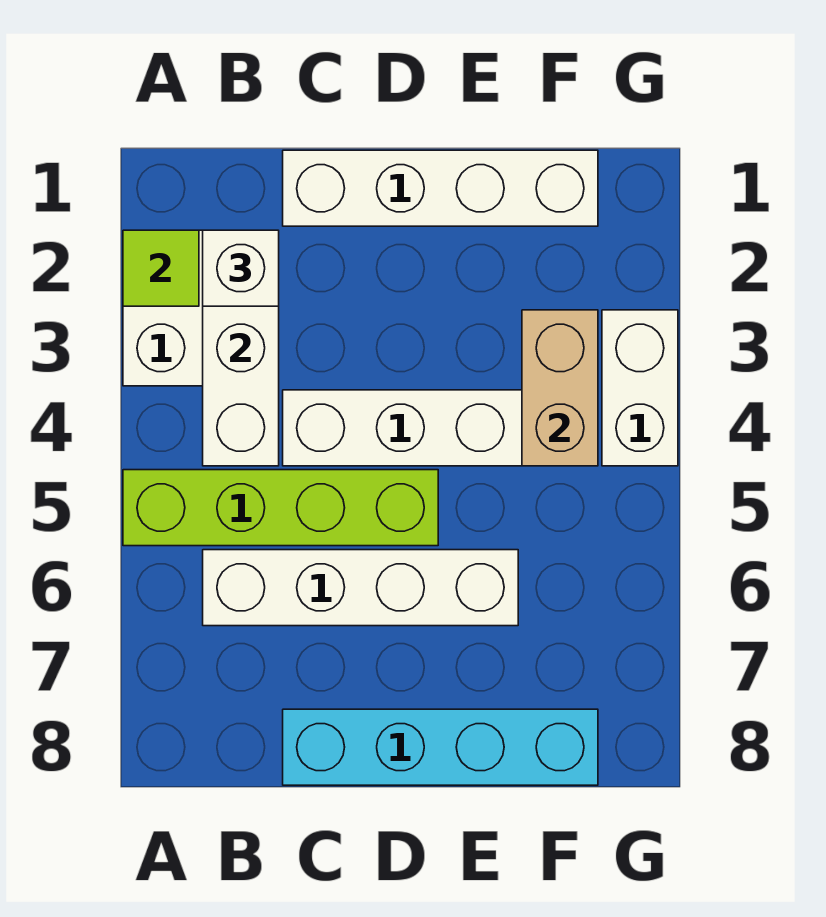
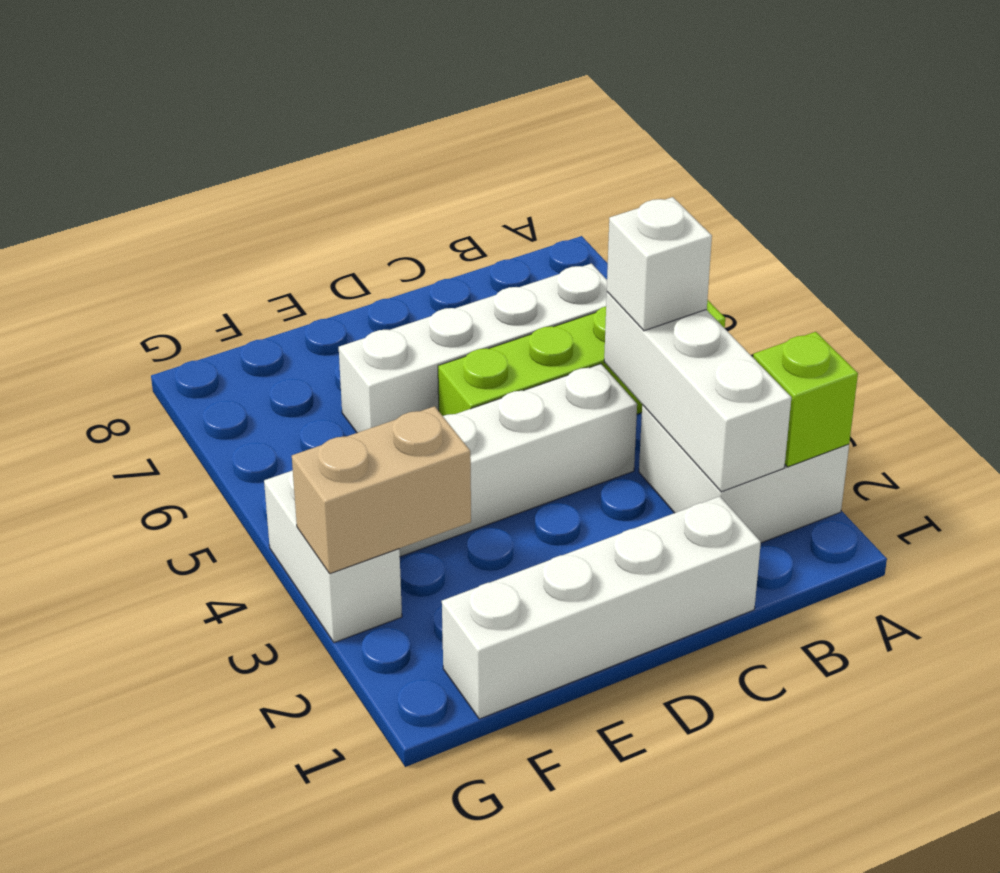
lime tile A2 level 2 -> lime brick A2 level 2
white brick B2 level 3 -> white brick B4 level 3
cyan brick C8:F8 level 1 -> none
tan brick F3:F4 level 2 -> tan brick F3:G3 level 2

